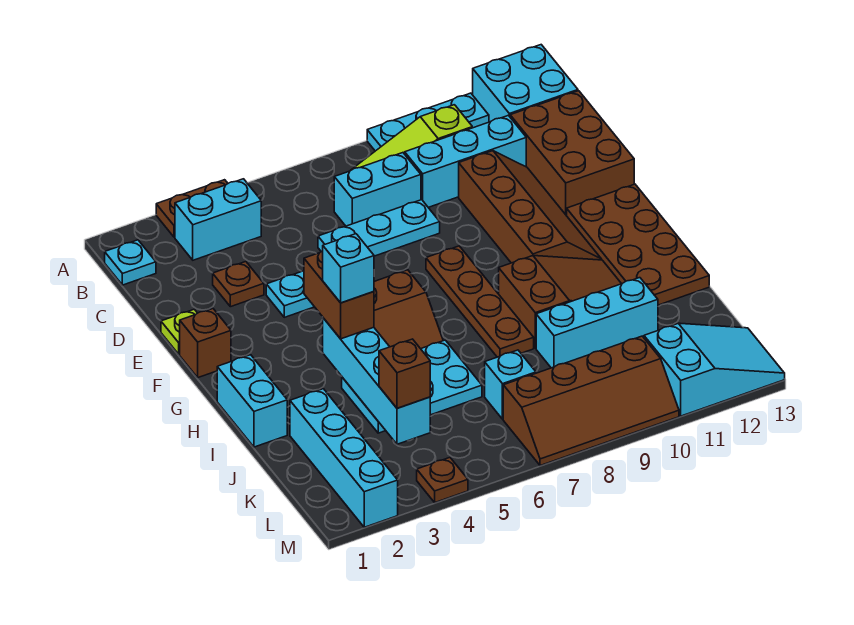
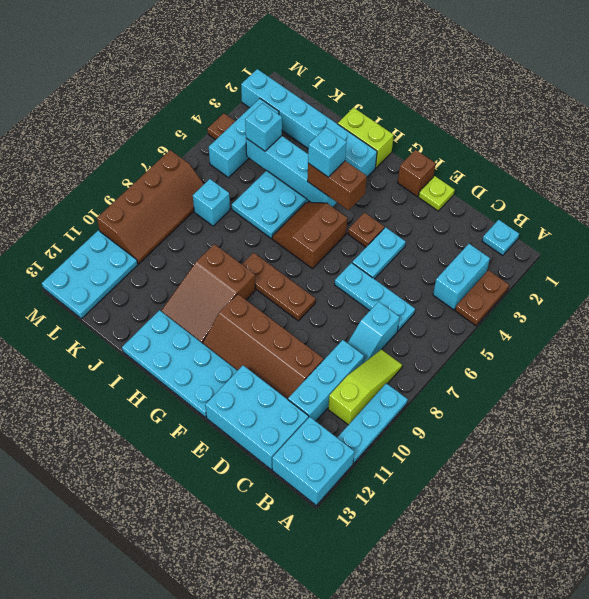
cyan brick C7:C8 level 1 -> cyan slope C7:C8 level 1 top 7
brown brick C12:E13 level 1 -> cyan brick C12:E13 level 1
brown plate D3 level 1 -> brown plate F4 level 1
cyan plate D6:D8 level 1 -> cyan plate C6:E6 level 1
brown plate F8:I8 level 1 -> brown plate F8:H8 level 1
brown plate F12:I13 level 1 -> cyan plate F12:I13 level 1
cyan brick H1:I1 level 1 -> lime brick H1:I1 level 1
cyan brick J2:M2 level 1 -> cyan brick H2:M2 level 1
cyan brick J9:J11 level 1 -> cyan brick L3:L5 level 1
brown brick K4 level 3 -> cyan brick K4 level 3
brown slope L7:M10 level 1 top L -> brown slope L7:M10 level 1 top M
cyan slope L11:M13 level 1 top 11 -> cyan plate L11:M13 level 1

